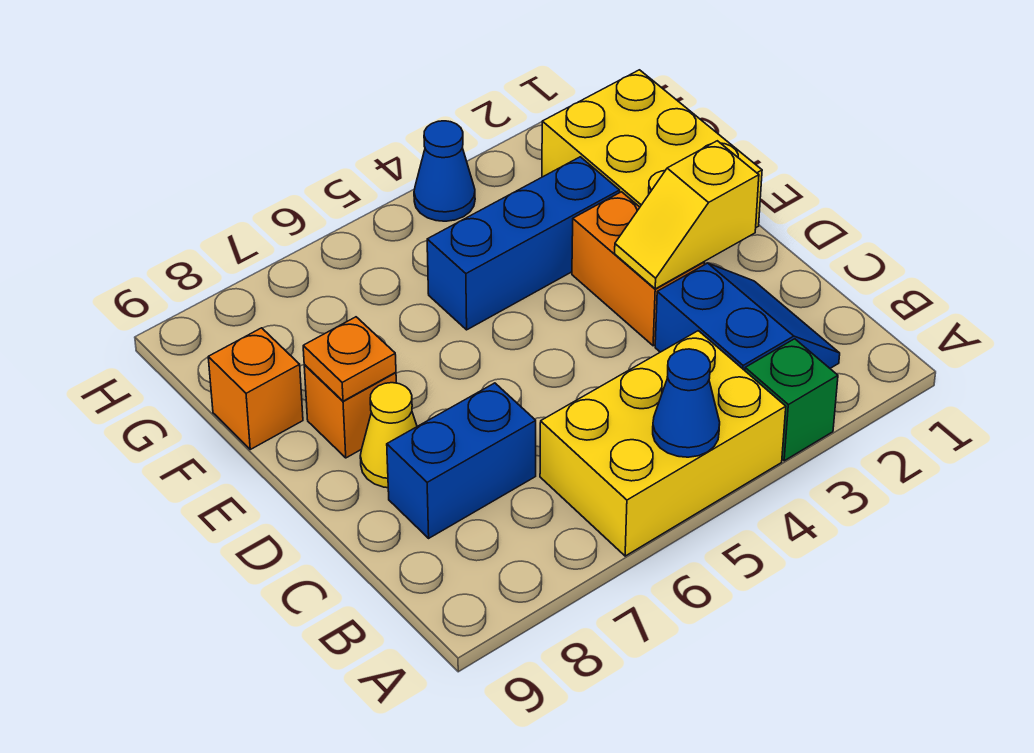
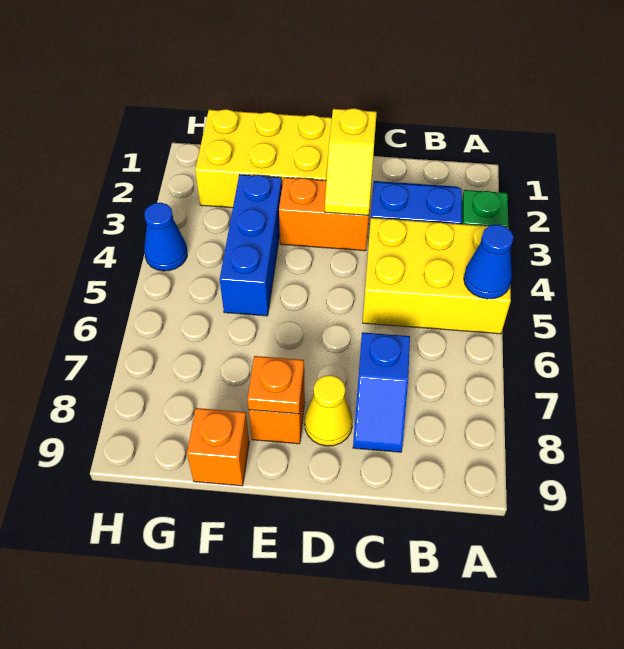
yellow brick A4:B6 level 1 -> yellow brick A4:C5 level 1
blue brick C7:C8 level 1 -> blue slope C7:C8 level 1 top 7

